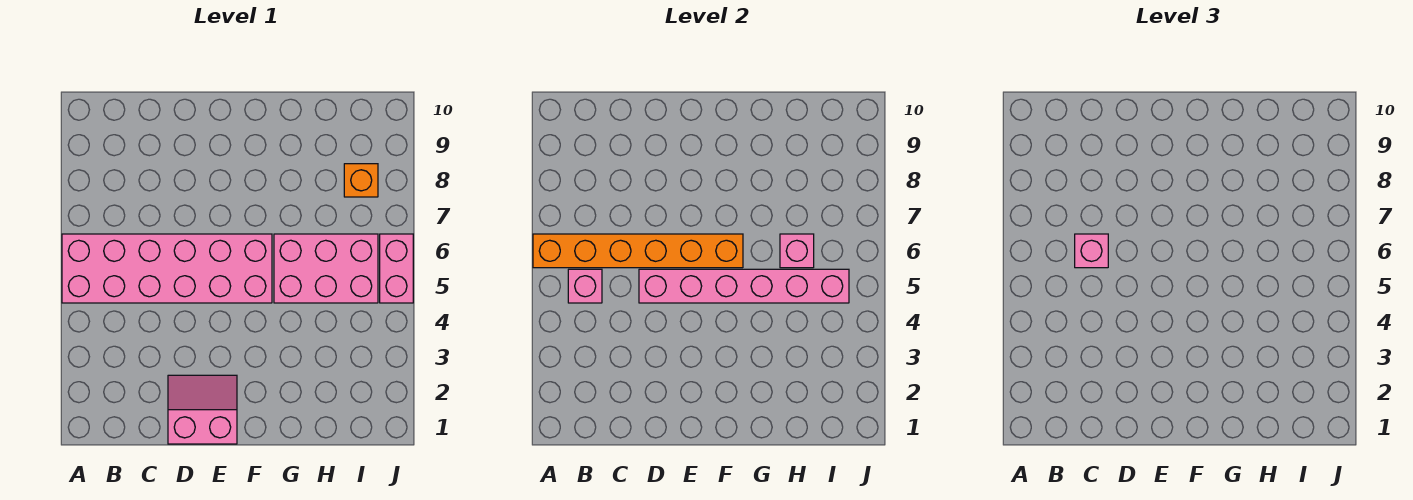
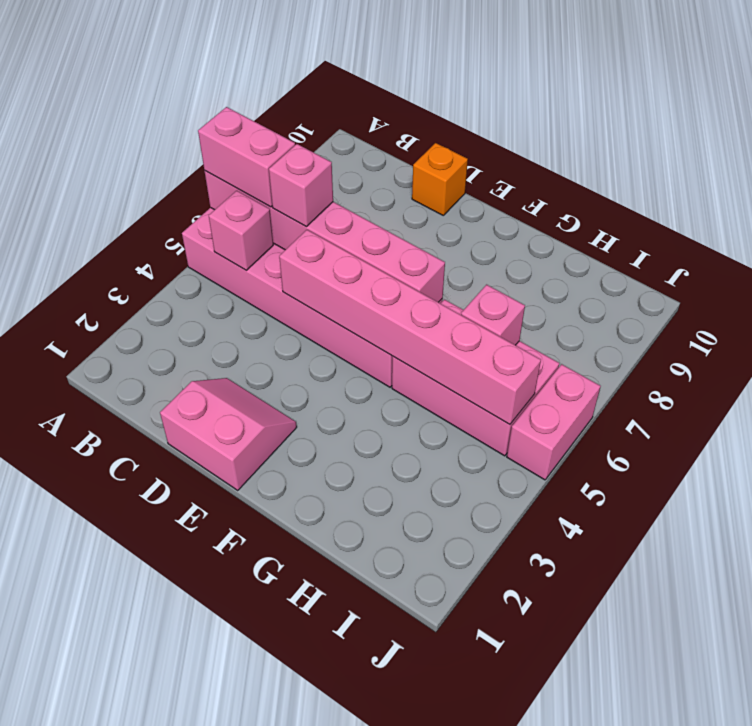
orange brick A6:F6 level 2 -> pink brick A6:F6 level 2
none -> pink brick A6:B6 level 3
orange brick I8 level 1 -> orange brick D10 level 1

